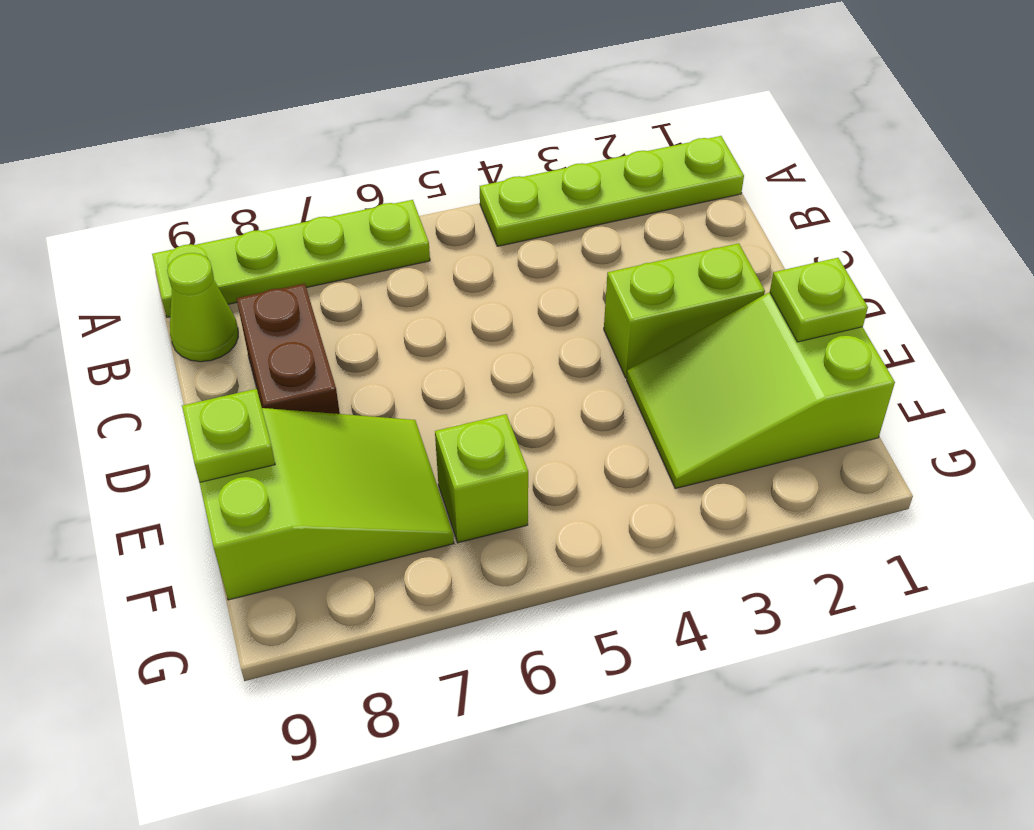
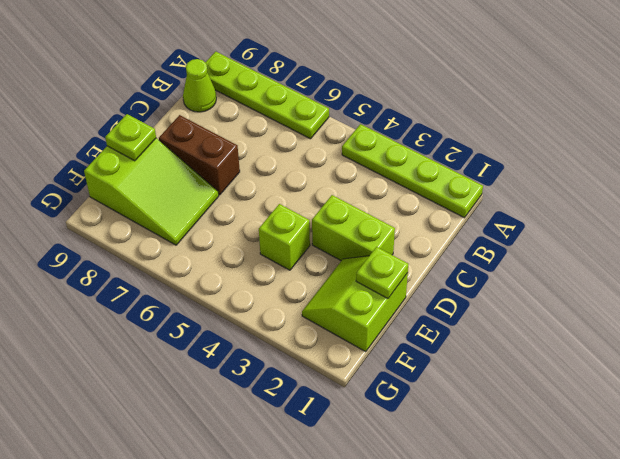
brown brick C8:D8 level 1 -> brown brick D7:D8 level 1
lime slope E1:F3 level 1 top 1 -> lime slope E1:F2 level 1 top 1
lime brick F6 level 1 -> lime brick E4 level 1

